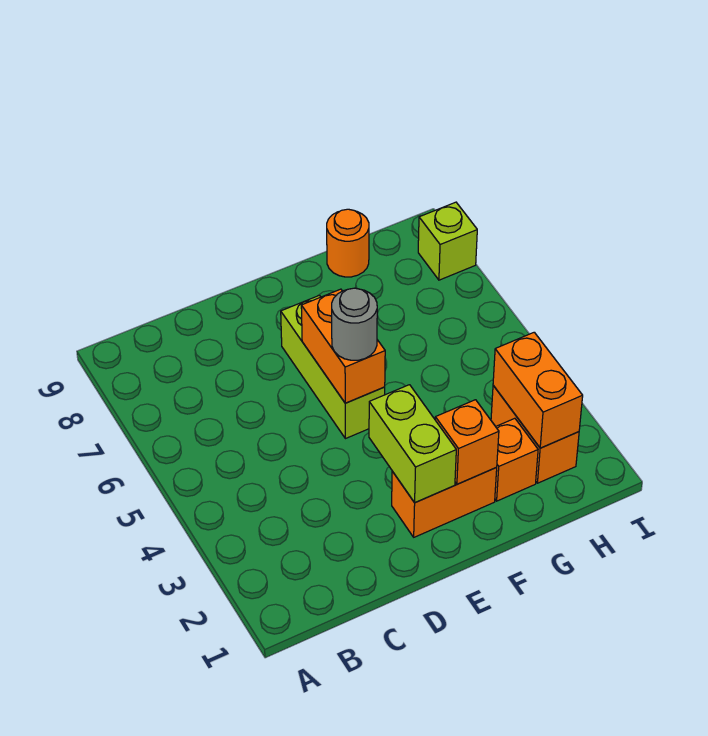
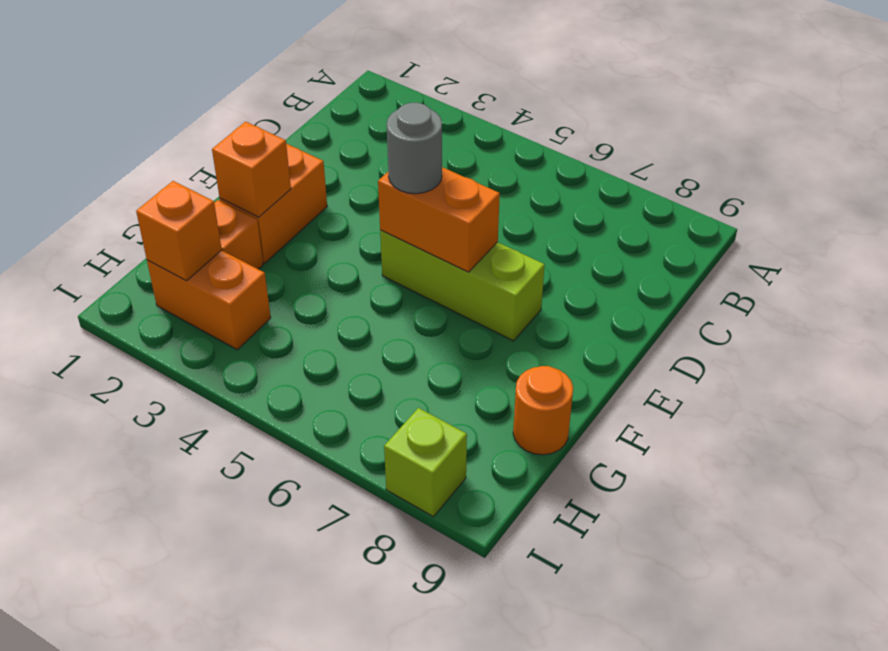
lime brick E2:E3 level 2 -> none
orange brick H2:H3 level 2 -> orange brick H2 level 2

